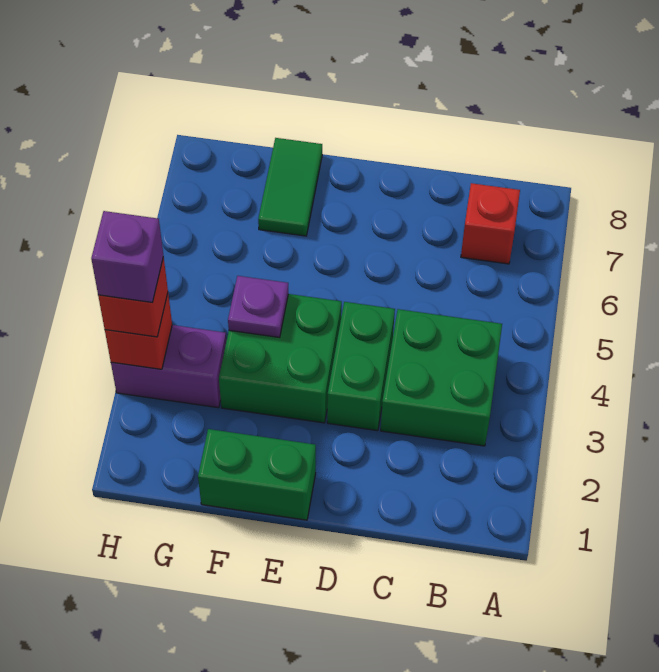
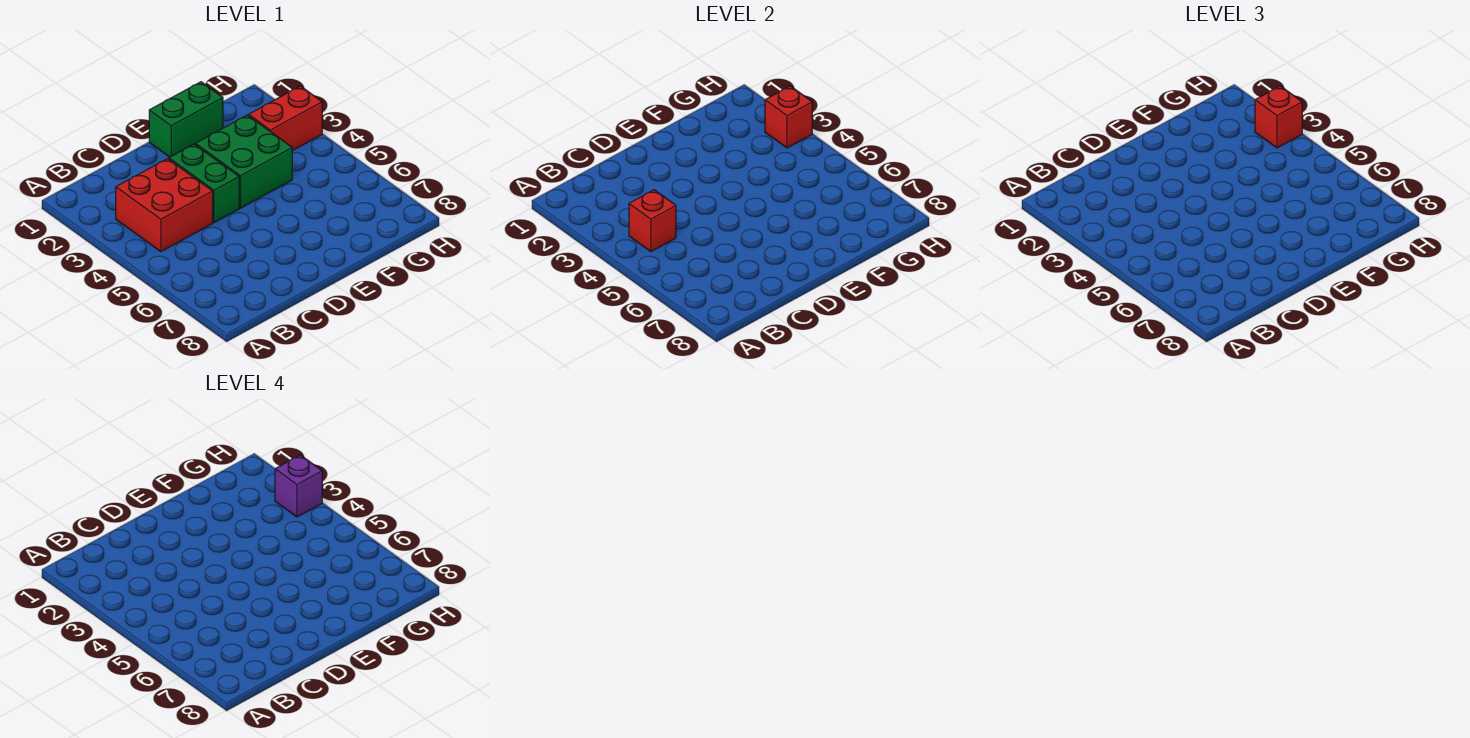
green brick B3:C4 level 1 -> red brick B3:C4 level 1
red brick B7 level 1 -> red brick B4 level 2
purple plate F4 level 2 -> none
green tile F7:F8 level 1 -> none
purple brick G3:H3 level 1 -> red brick G3:H3 level 1

